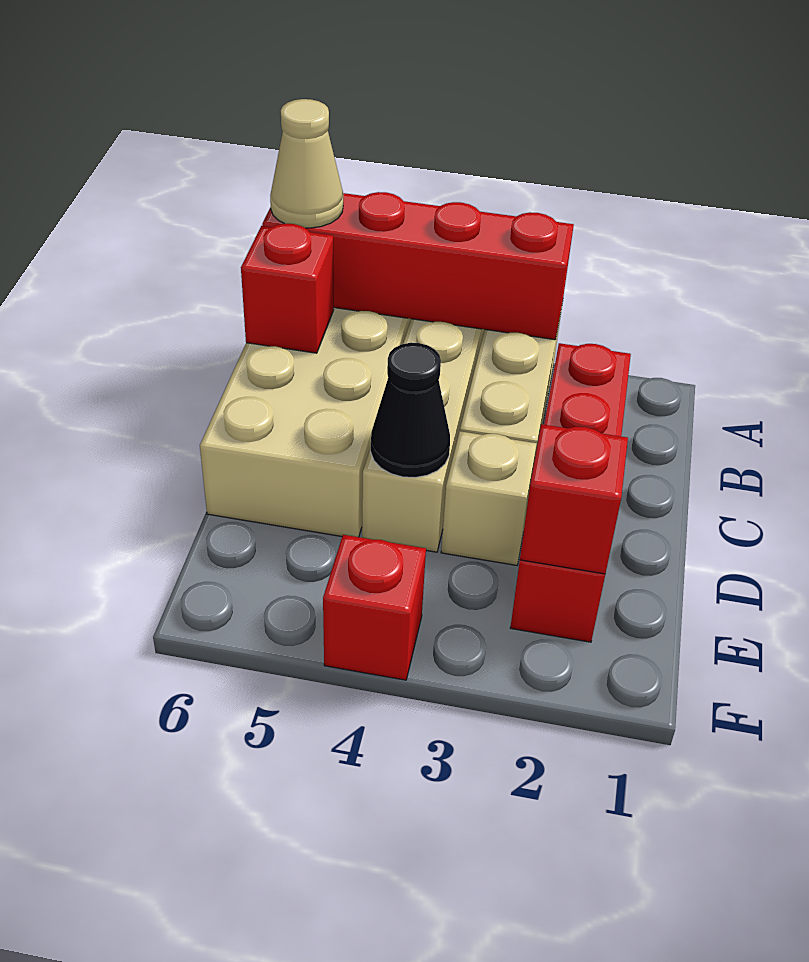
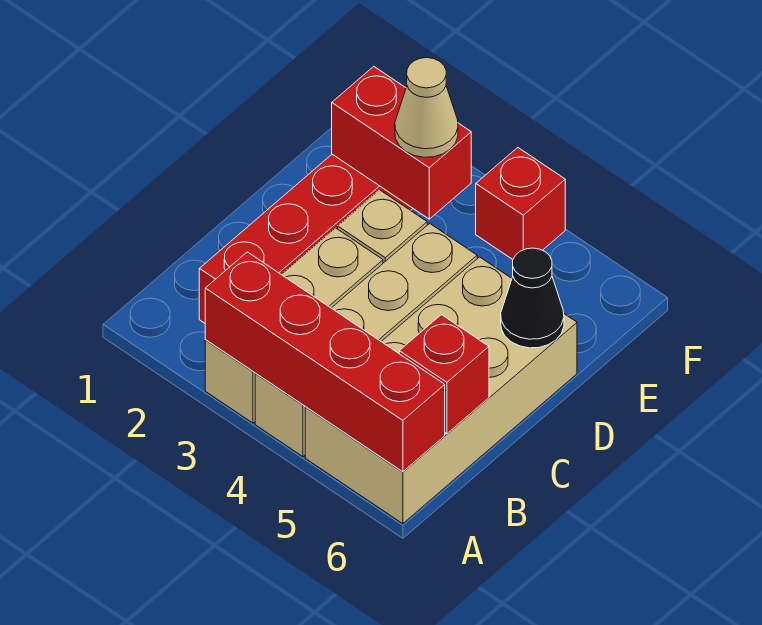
tan cone A6 level 3 -> tan cone E3 level 3
black cone D4 level 2 -> black cone D6 level 2
red brick E2 level 2 -> red brick E2:E3 level 2

